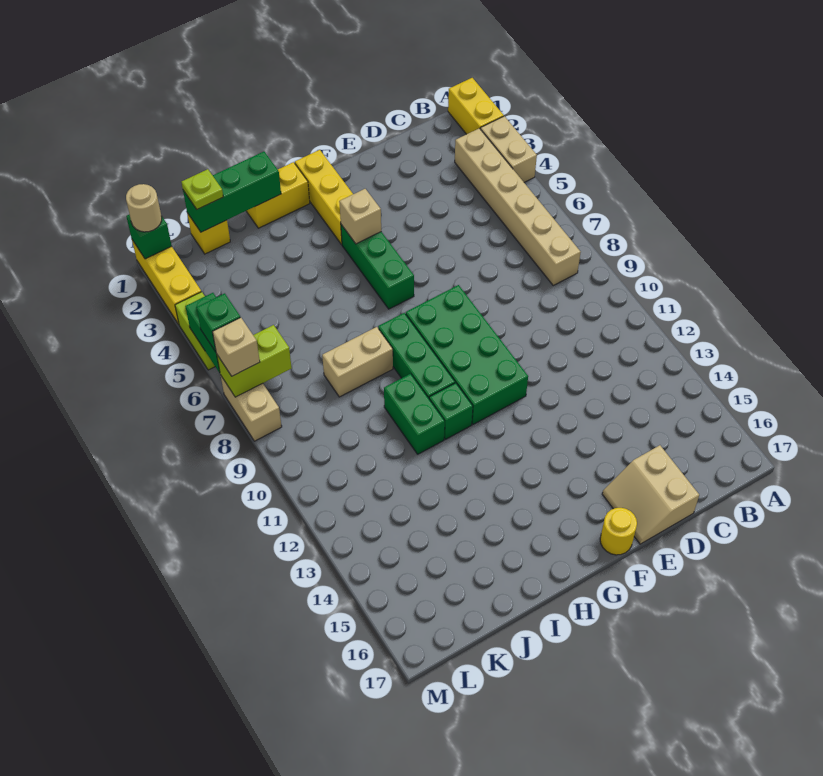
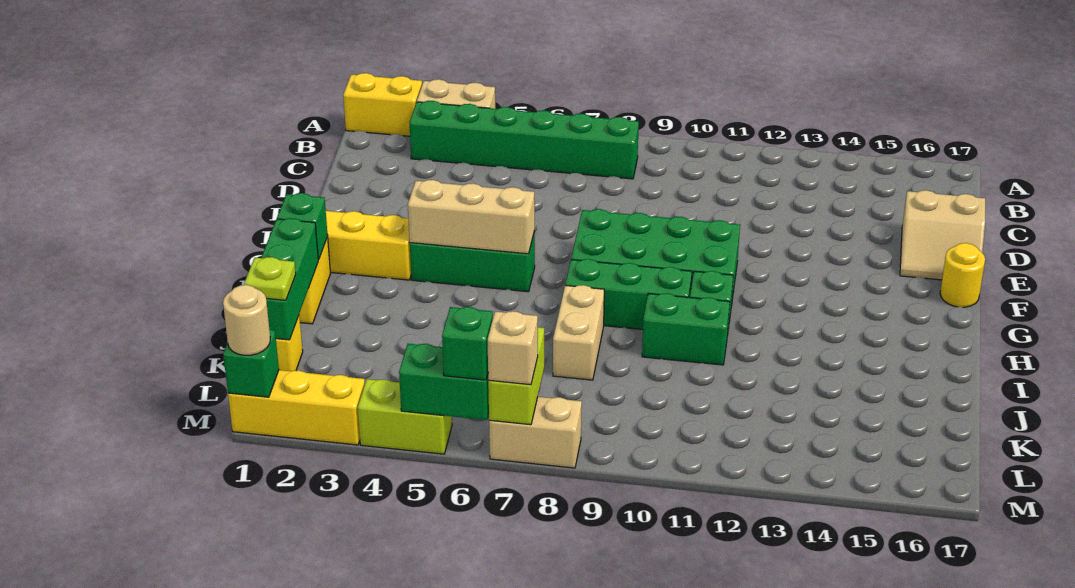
tan brick B3:B8 level 1 -> green brick B3:B8 level 1
tan brick G4 level 2 -> tan brick G4:G6 level 2
none -> green brick H1 level 2

